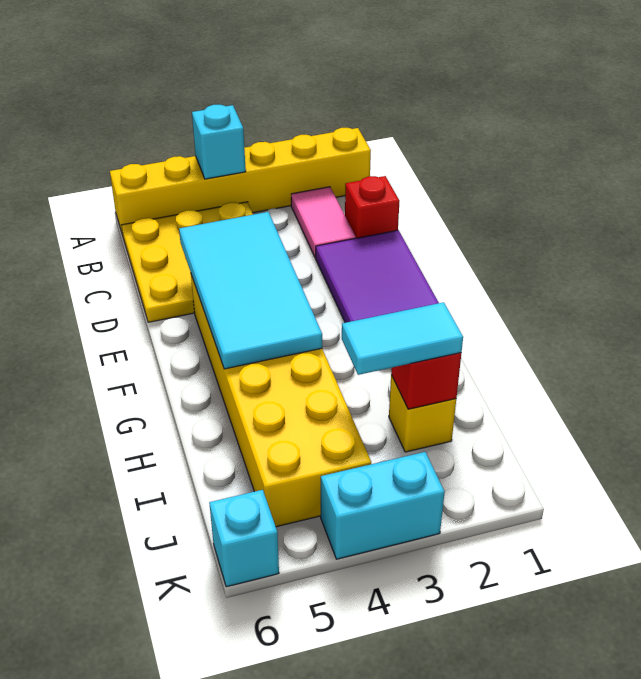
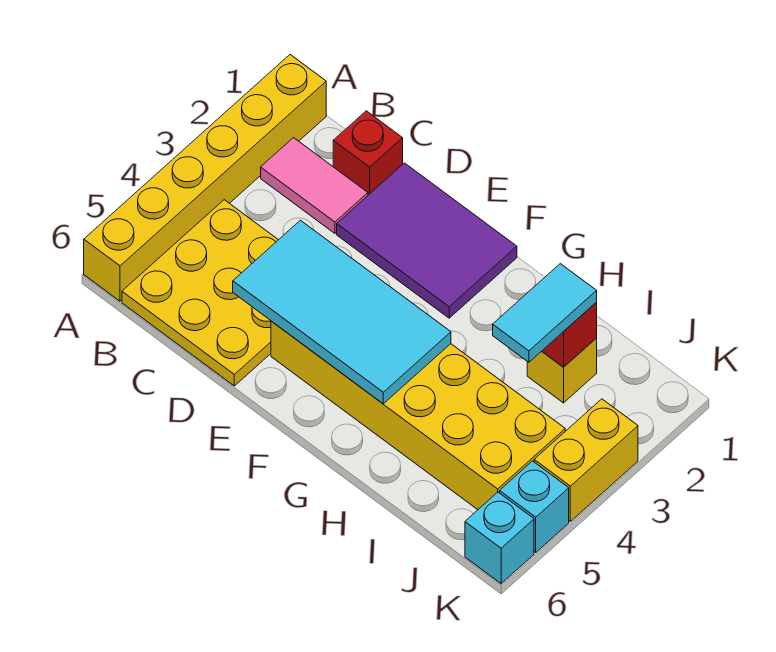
cyan brick A4 level 2 -> cyan brick K5 level 1
cyan brick K3:K4 level 1 -> yellow brick K3:K4 level 1

